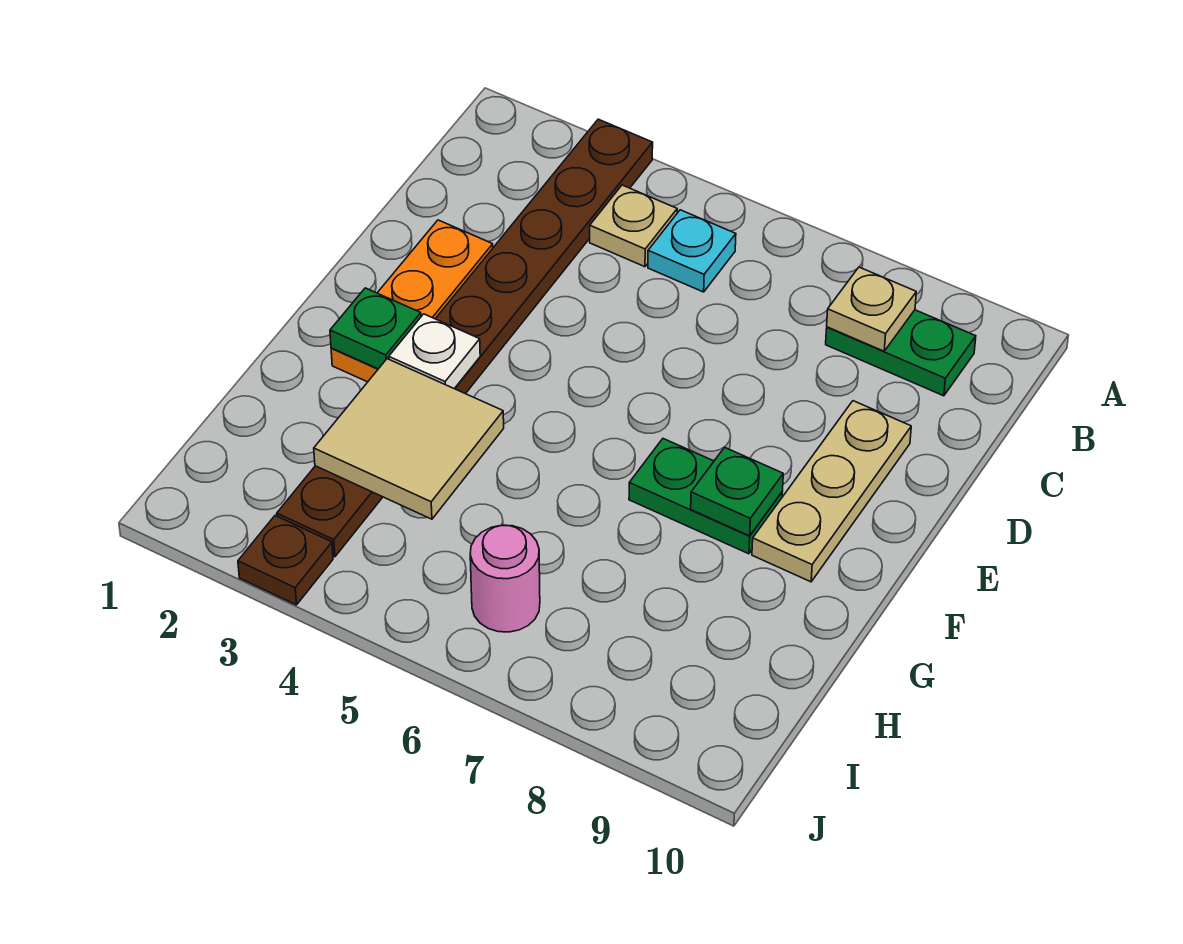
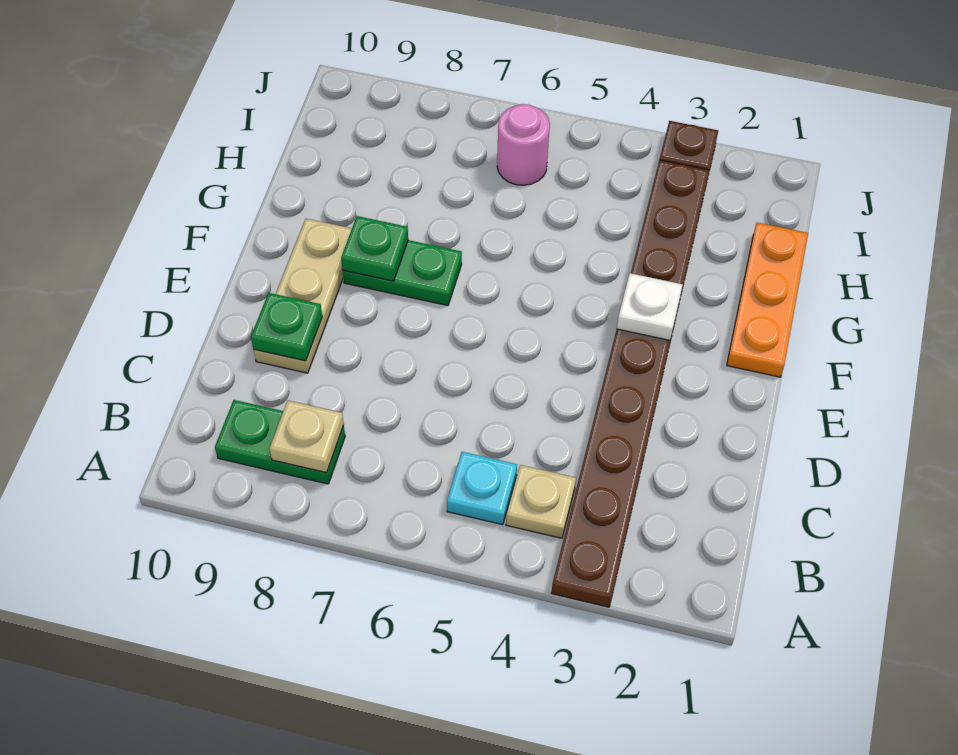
orange plate D2:F2 level 1 -> orange plate F1:H1 level 1
green plate F2 level 2 -> green plate D9 level 2
tan tile G3:H4 level 2 -> none

